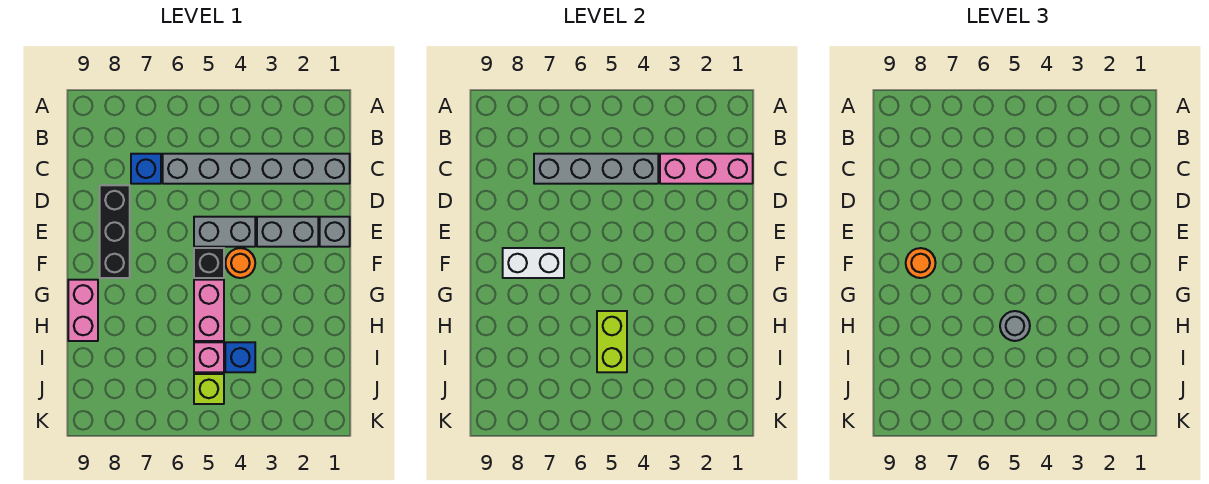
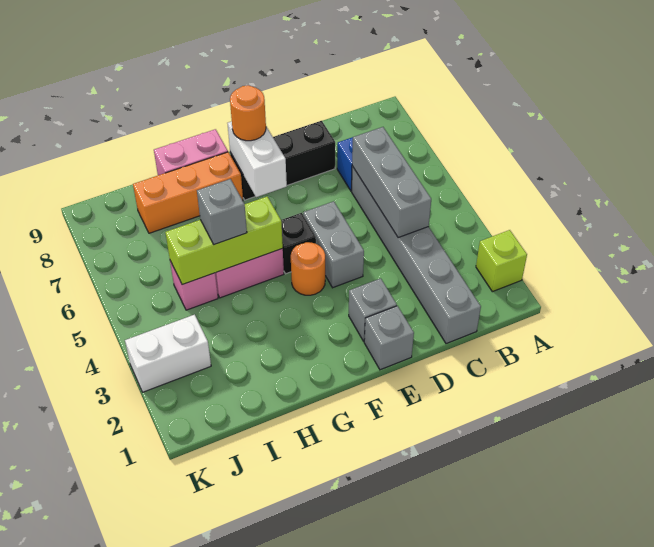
pink brick C1:C3 level 2 -> none
grey brick C4:C7 level 2 -> grey brick C4:C6 level 2
grey brick E2:E3 level 1 -> grey brick E2 level 1
none -> orange brick G8:I8 level 1
lime brick H5:I5 level 2 -> lime brick G5:I5 level 2
grey round brick H5 level 3 -> grey brick H5 level 3
blue brick I4 level 1 -> none
none -> white brick J3:K3 level 1
lime brick J5 level 1 -> lime brick A2 level 1

